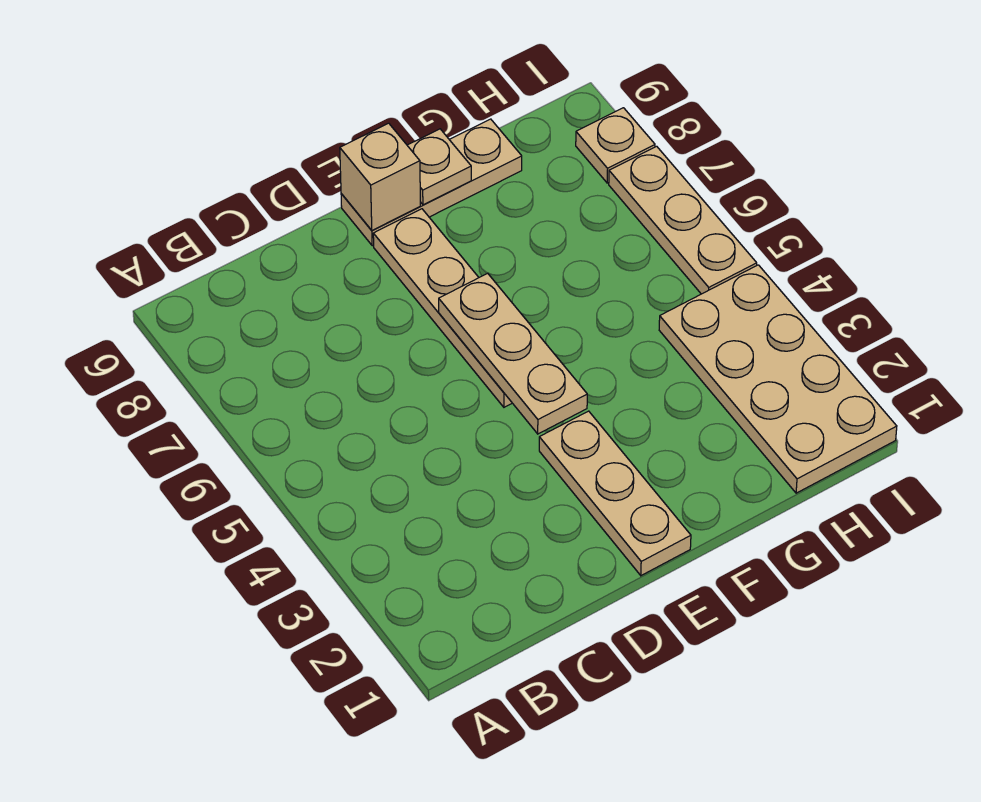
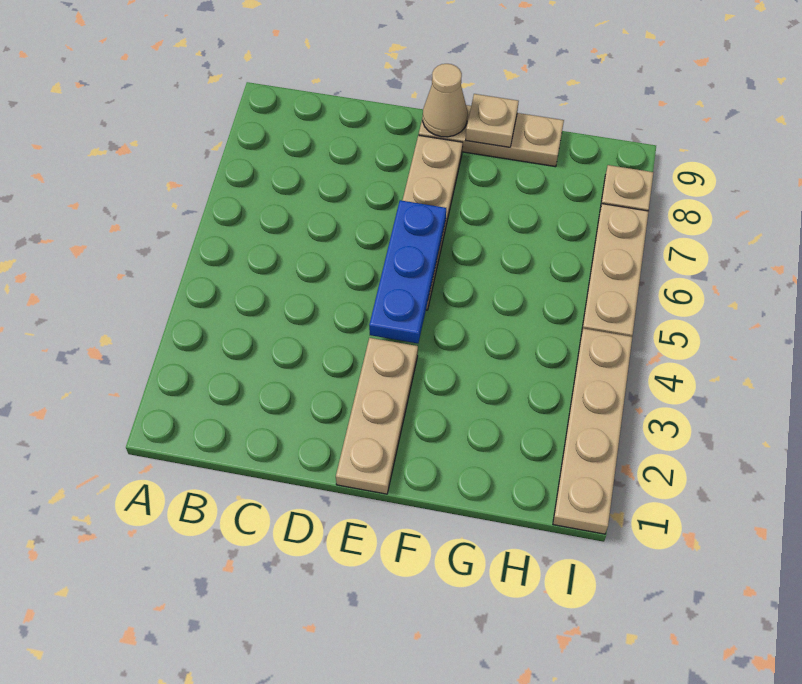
tan plate E4:E6 level 2 -> blue plate E4:E6 level 2
tan brick E9 level 2 -> tan cone E9 level 2
tan plate H1:I4 level 1 -> tan plate I1:I4 level 1

